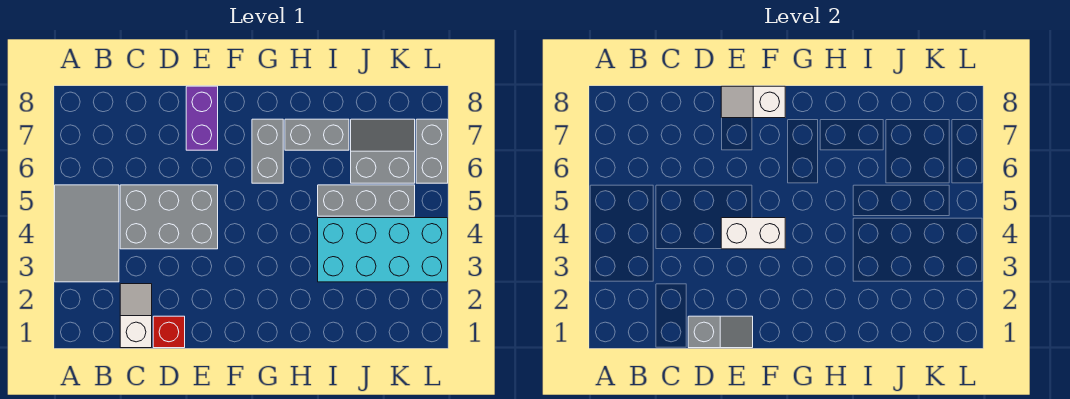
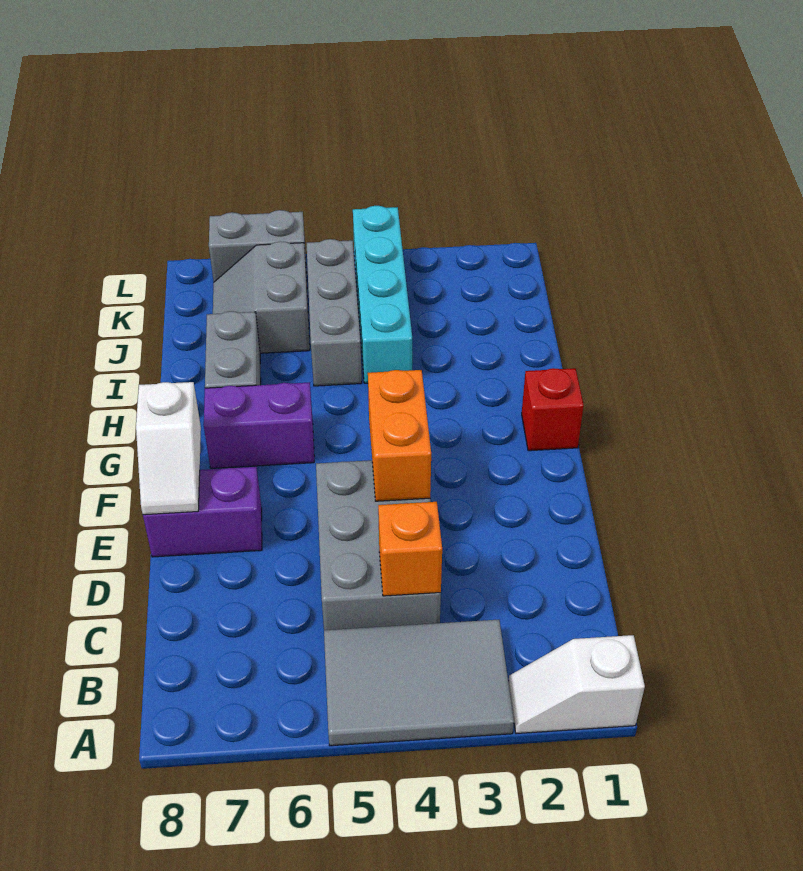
white slope C1:C2 level 1 top 1 -> white slope A1:A2 level 1 top 1
none -> orange brick C4 level 2
red brick D1 level 1 -> red brick G1 level 1
grey slope D1:E1 level 2 top D -> none
white brick E4:F4 level 2 -> orange brick E4:F4 level 2
grey brick G6:G7 level 1 -> purple brick G6:G7 level 1
cyan brick I3:L4 level 1 -> cyan brick I4:L4 level 1

